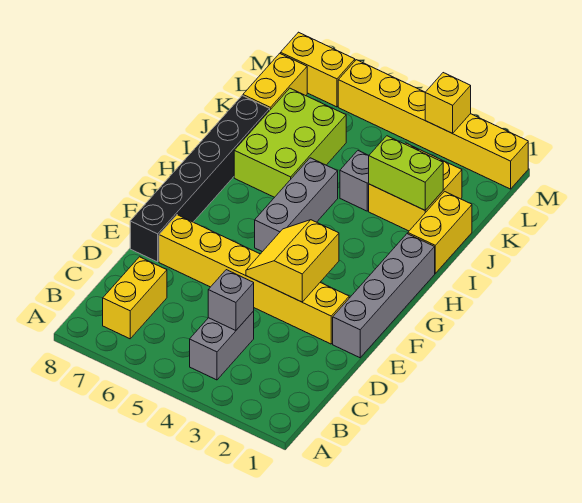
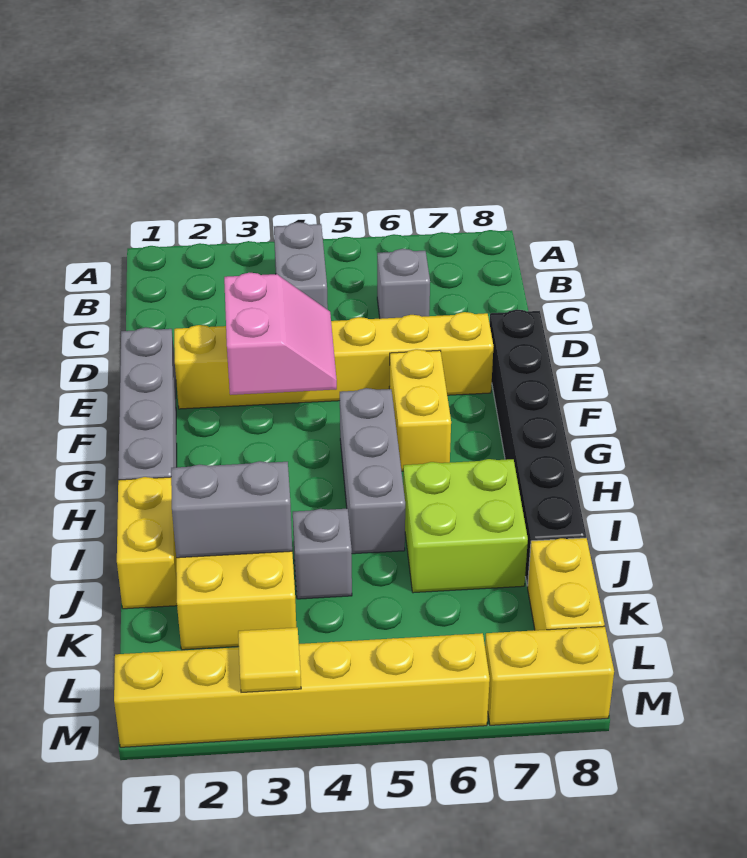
yellow brick B7:C7 level 1 -> yellow brick F6:G6 level 1
grey brick C4 level 2 -> grey brick C6 level 1
yellow slope E3:F4 level 2 top 3 -> pink slope E3:F4 level 2 top 3
lime brick I6:K7 level 1 -> lime brick I6:J7 level 1
lime brick J2:J3 level 2 -> grey brick J2:J3 level 2
yellow brick M3 level 2 -> yellow tile M3 level 2

